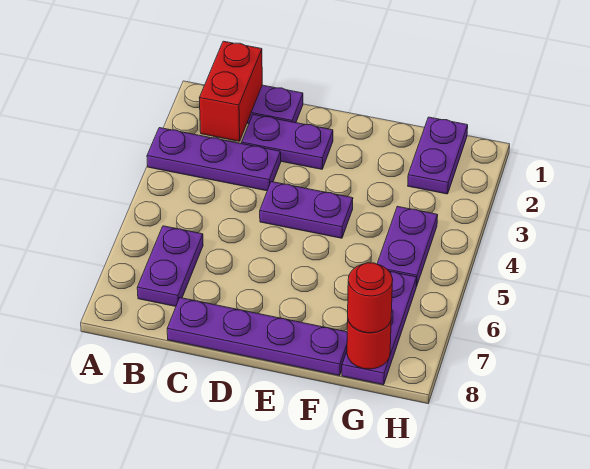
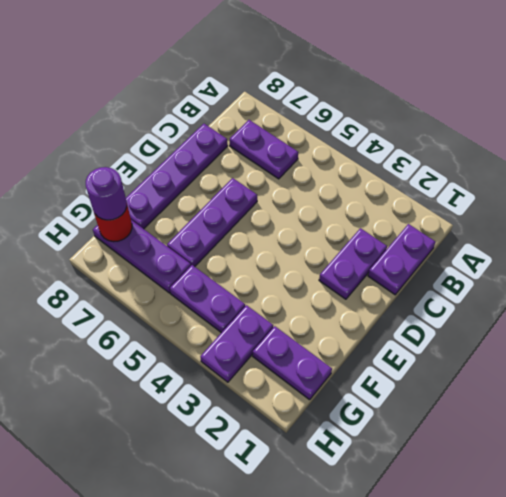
purple plate A3:C3 level 1 -> purple plate D6:F6 level 1
red brick B1:B2 level 2 -> none
purple plate D4:E4 level 1 -> purple plate G3:H3 level 1
red round brick G8 level 3 -> purple round brick G8 level 3

